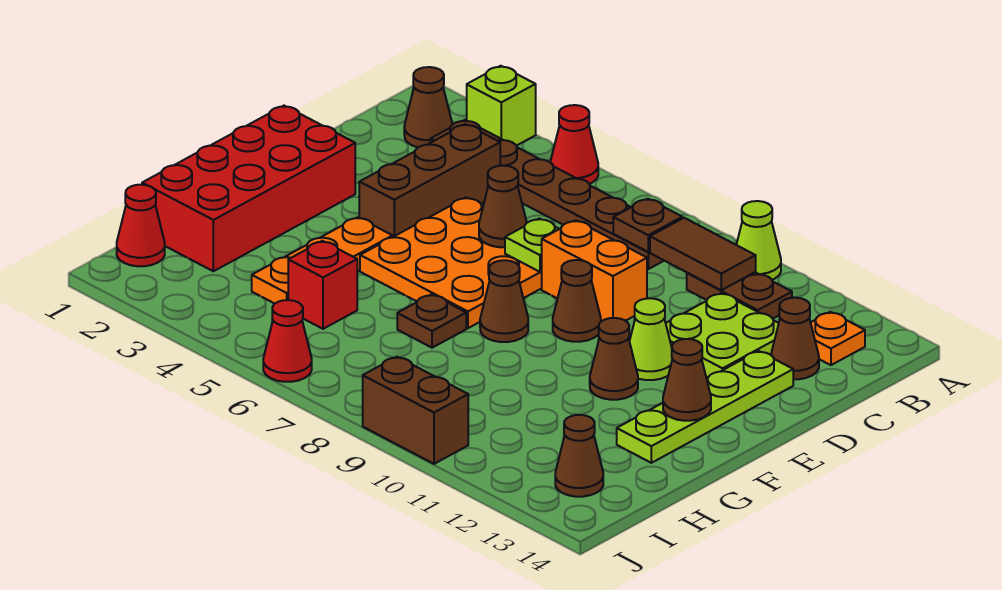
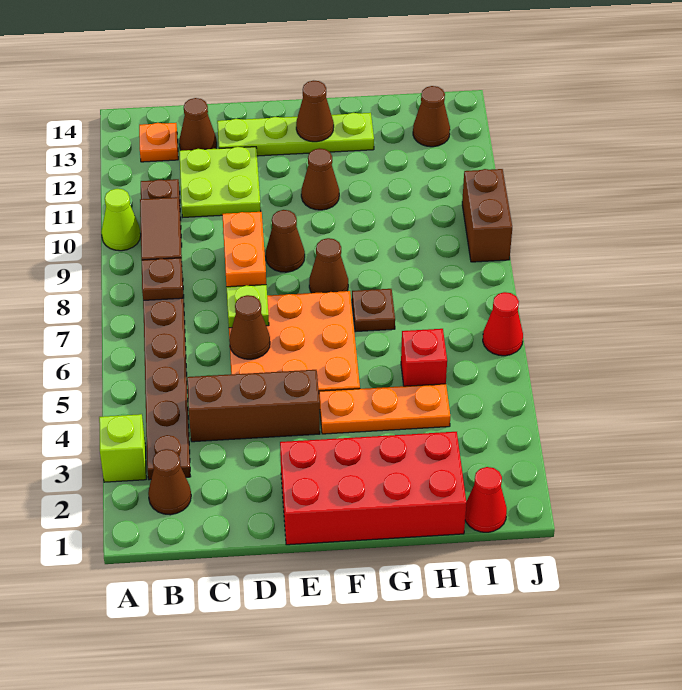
red cone A5 level 1 -> none
lime cone E11 level 1 -> none

